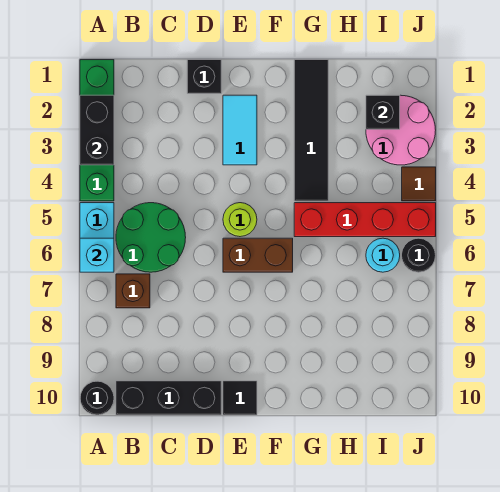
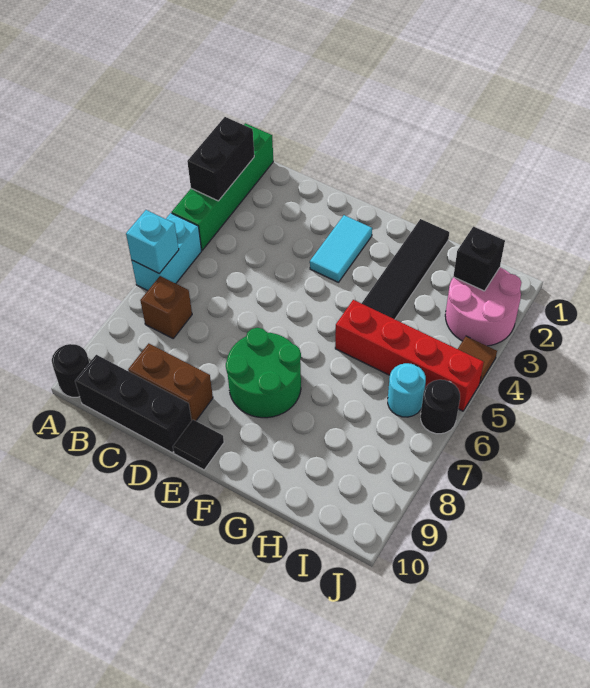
green round brick B5:C6 level 1 -> green round brick E7:F8 level 1
black brick D1 level 1 -> none
lime round brick E5 level 1 -> none
brown brick E6:F6 level 1 -> brown brick C9:D9 level 1

